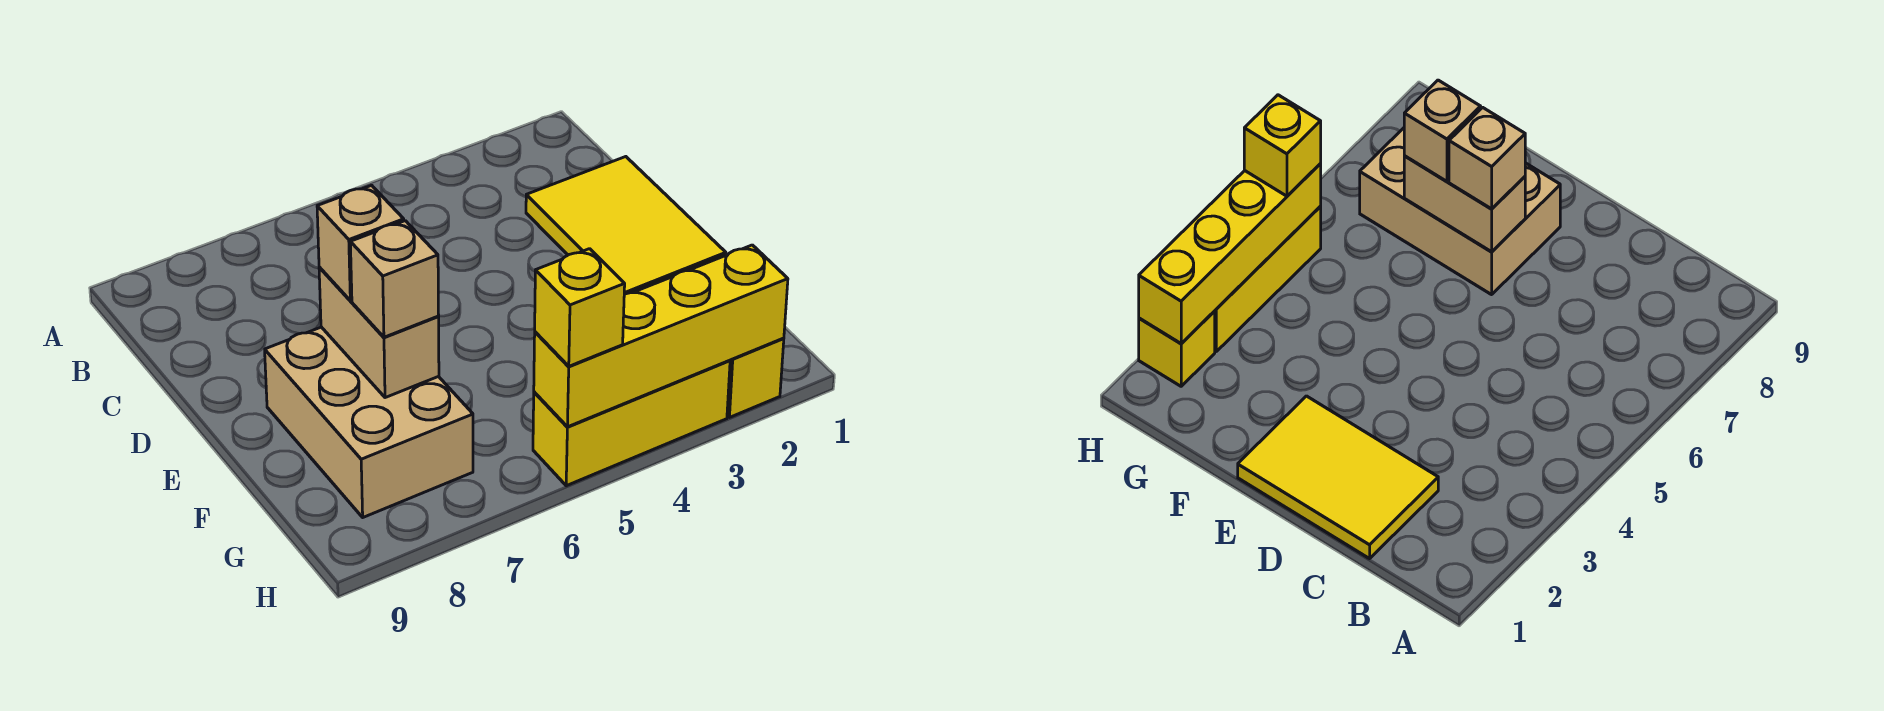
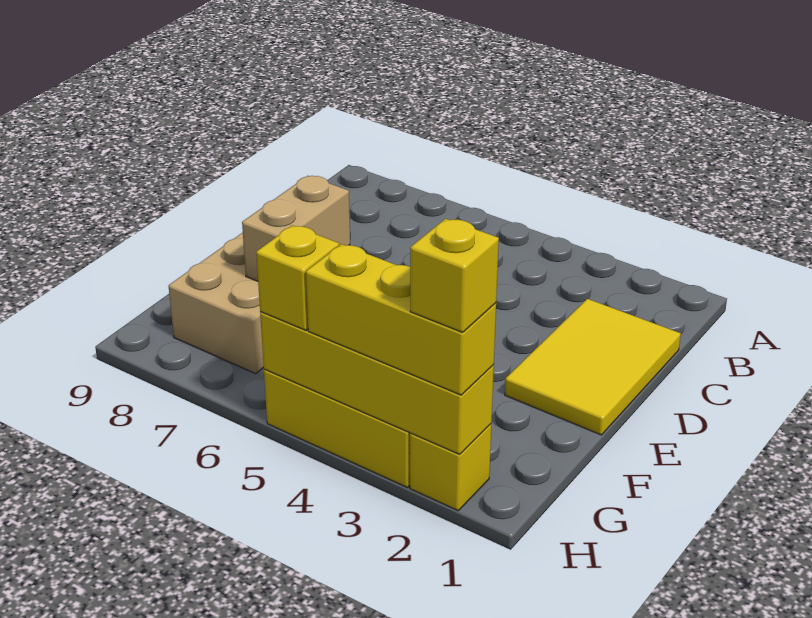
tan brick E7 level 3 -> none
tan brick F7 level 3 -> none
none -> yellow brick H2:H4 level 3
none -> yellow brick H2 level 4

